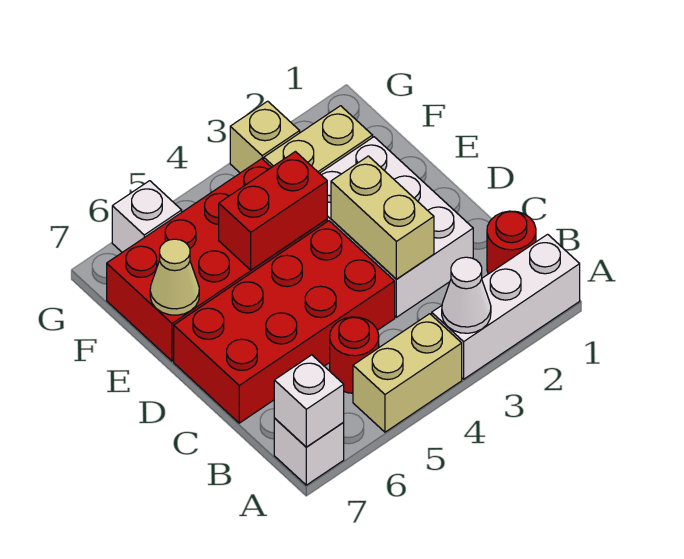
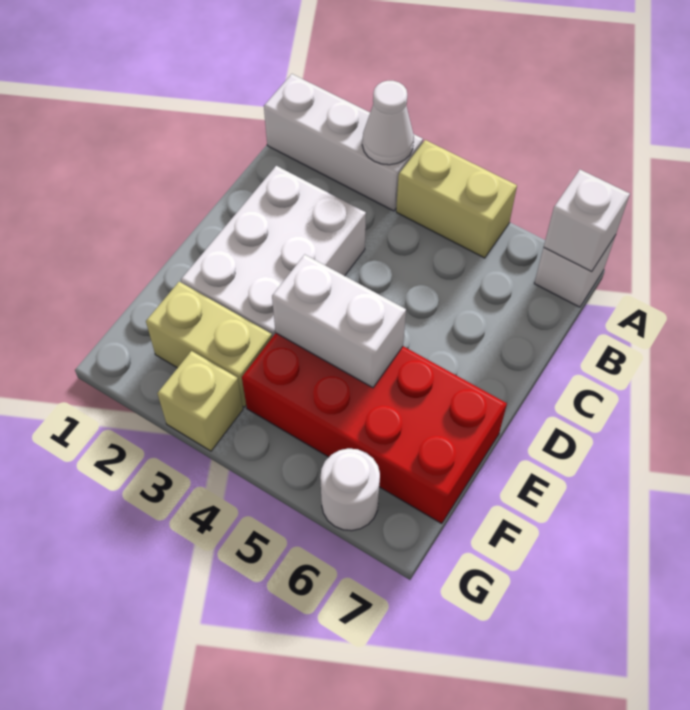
red round brick B1 level 1 -> none
red round brick B5 level 1 -> none
tan brick C3:D3 level 2 -> none
red brick C4:D7 level 1 -> none
red brick E4:E5 level 2 -> white brick E4:E5 level 2
tan cone E7 level 2 -> none
white brick G6 level 1 -> white round brick G6 level 1

